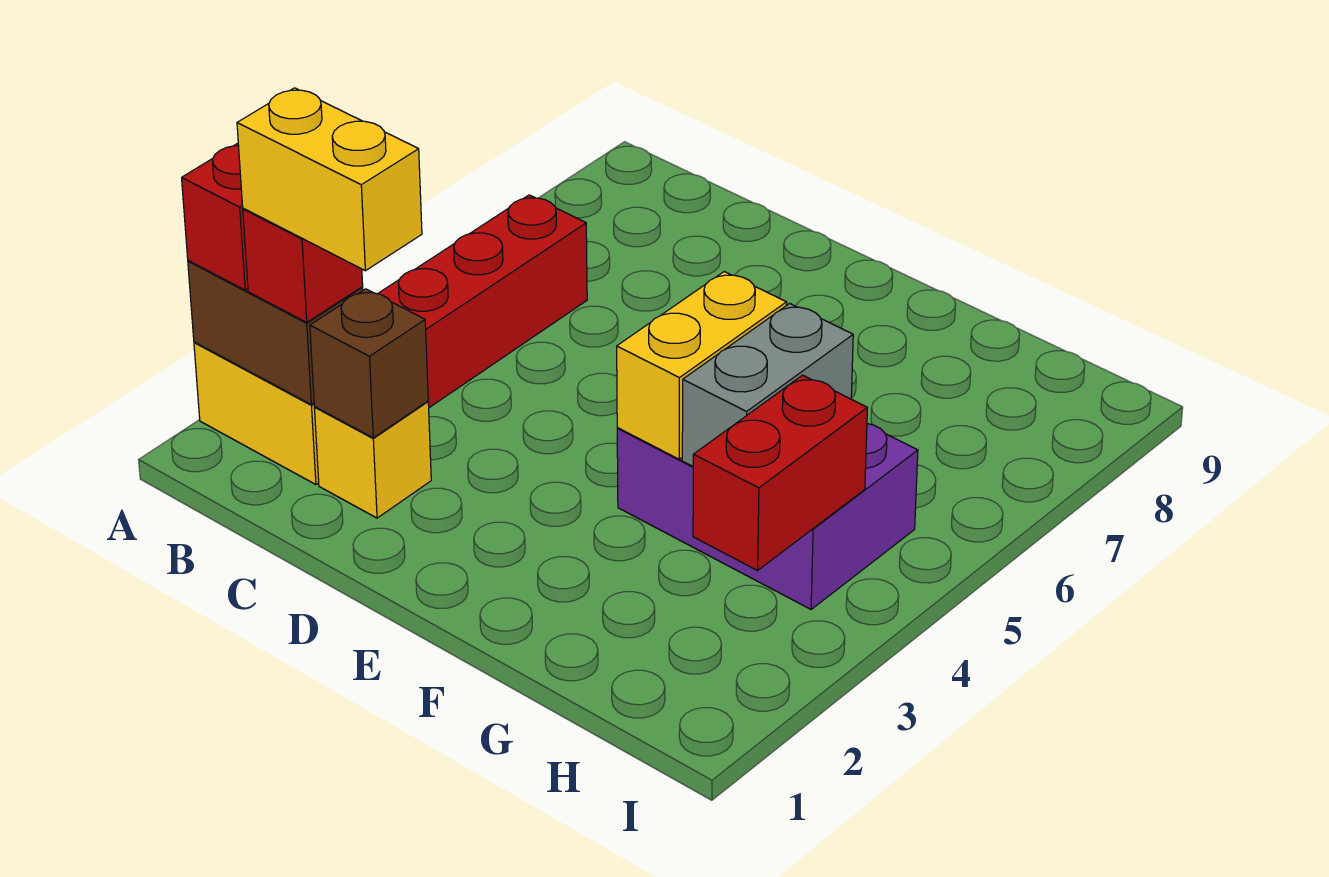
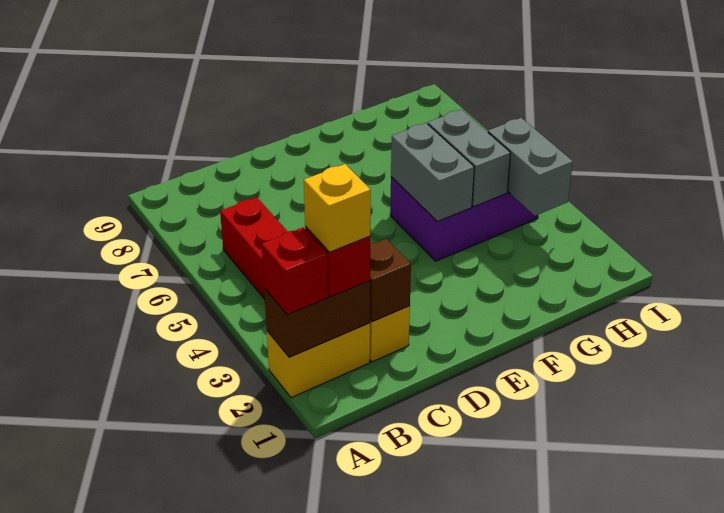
yellow brick B2:C2 level 4 -> yellow brick B2 level 4
yellow brick F4:F5 level 2 -> grey brick F4:F5 level 2
red brick H3:H4 level 2 -> grey brick H3:H4 level 2

